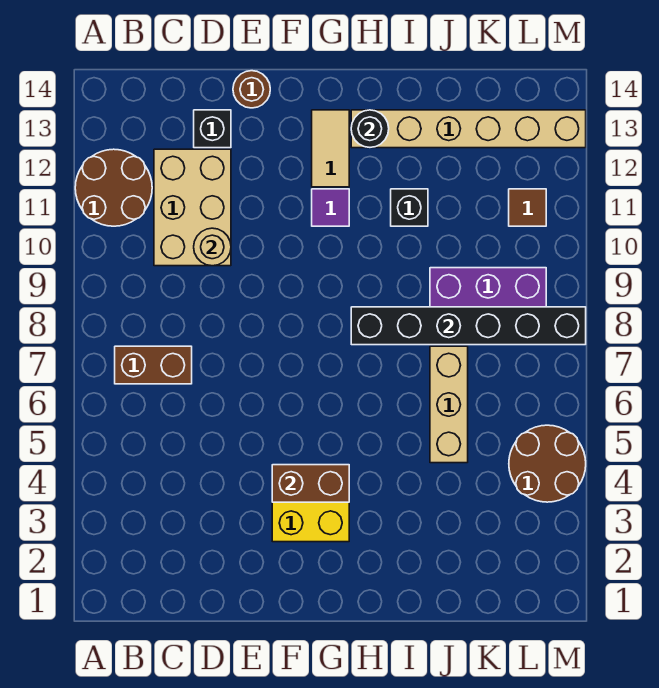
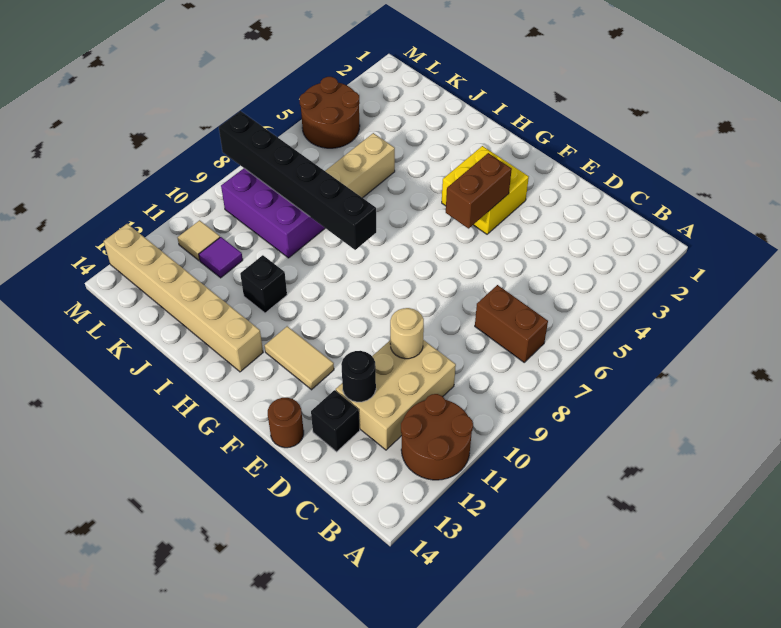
brown brick F4:G4 level 2 -> brown brick F4:F5 level 2
purple tile G11 level 1 -> purple tile K11 level 1
tan tile G12:G13 level 1 -> tan tile F12:G12 level 1
black round brick H13 level 2 -> black round brick D12 level 2
brown tile L11 level 1 -> tan tile L11 level 1

